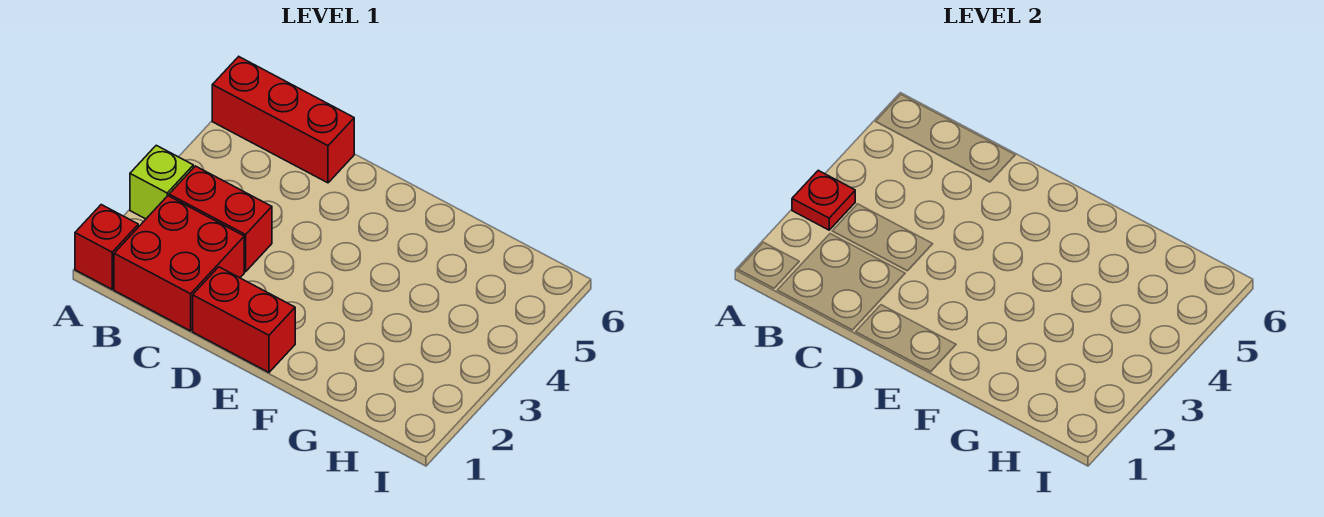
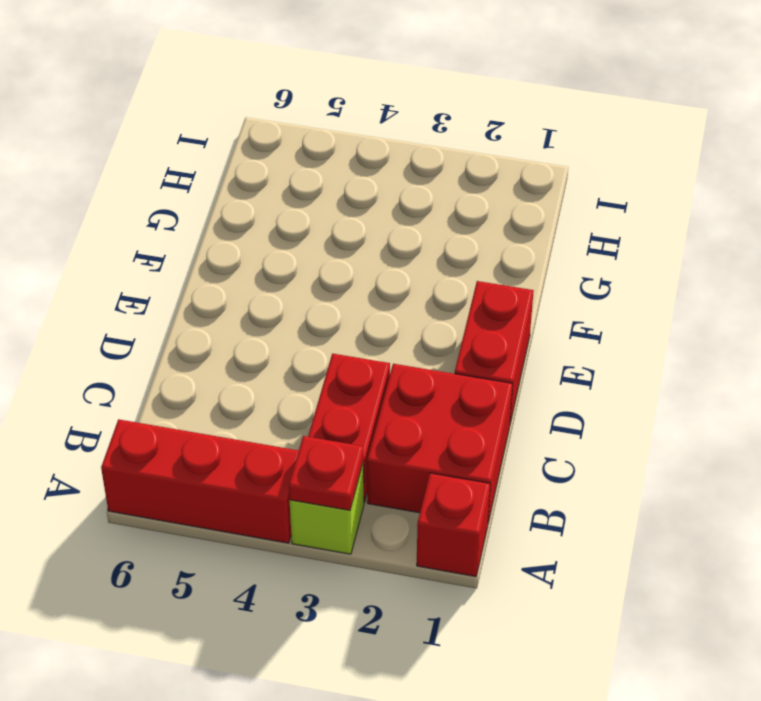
red brick A6:C6 level 1 -> red brick A4:A6 level 1

